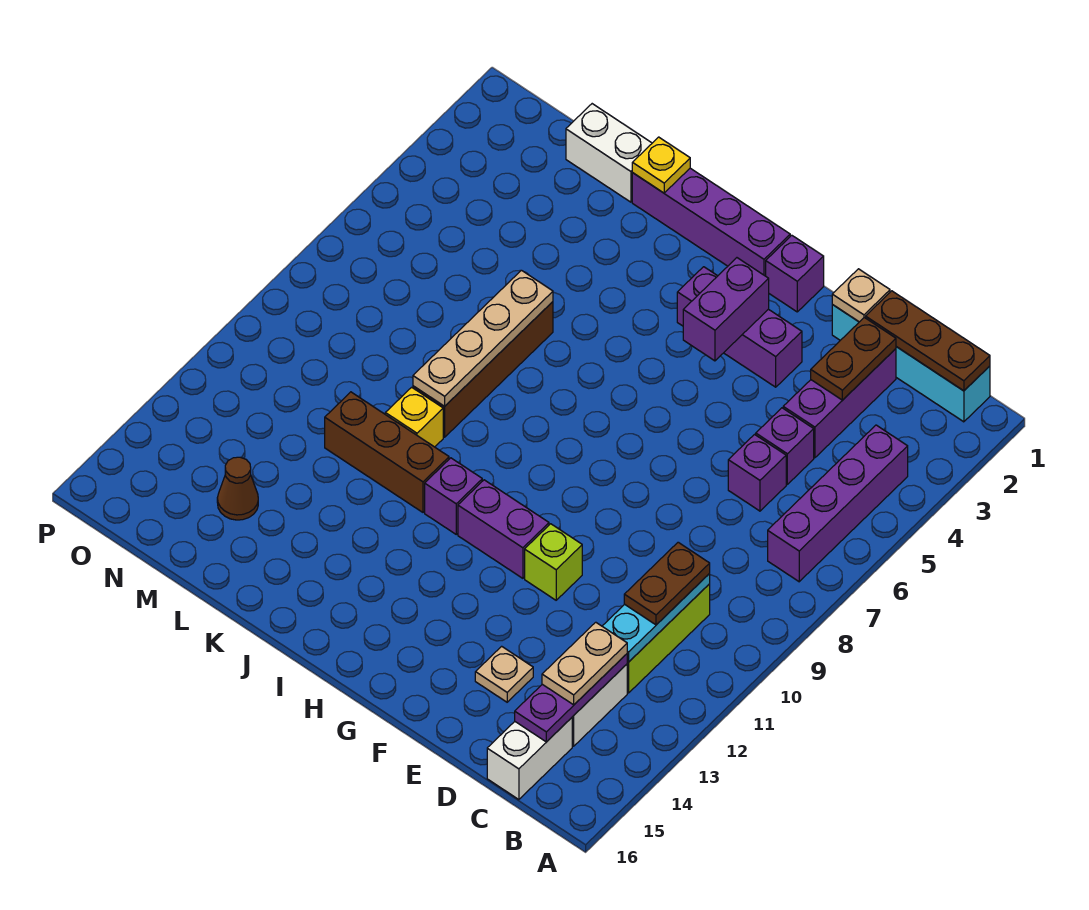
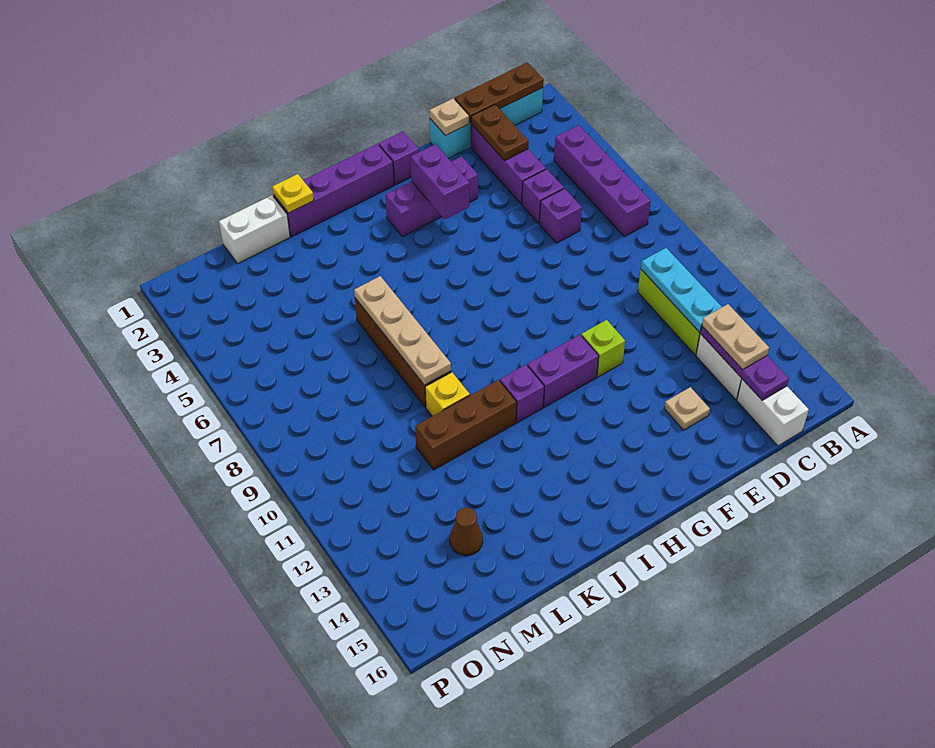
brown plate C10:C11 level 3 -> none

